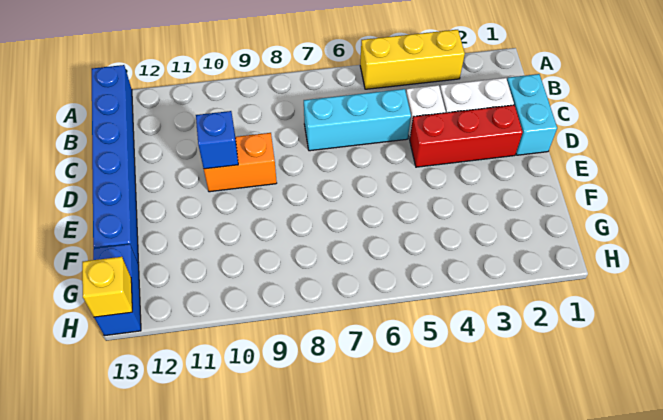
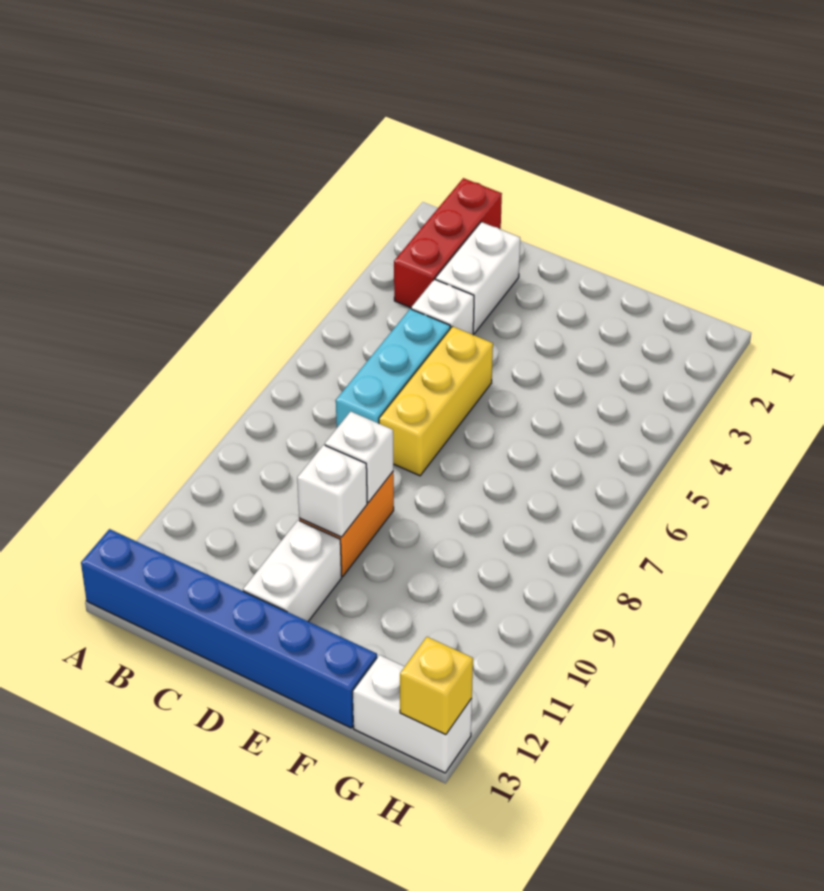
yellow brick A3:A5 level 1 -> yellow brick D5:D7 level 1
cyan brick C1:D1 level 1 -> none
red brick D2:D4 level 1 -> red brick B1:B3 level 1
none -> white brick D9 level 2
blue brick D10 level 2 -> white brick D10 level 2
none -> white brick D11:D12 level 1
blue brick G13:H13 level 1 -> white brick G13:H13 level 1

